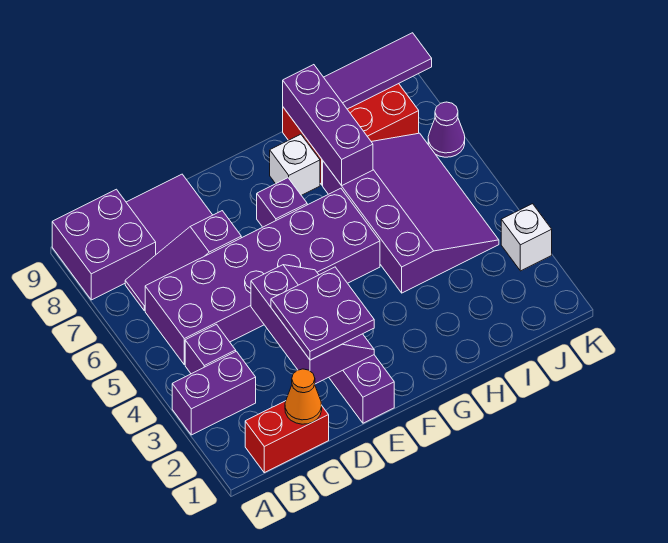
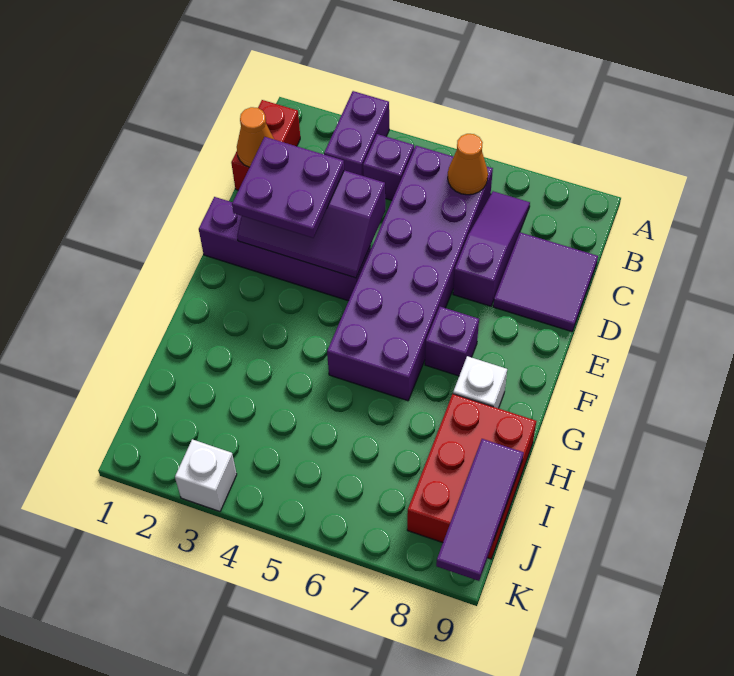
purple brick A8:B9 level 1 -> none
none -> orange cone B6 level 2
purple slope H4:J7 level 1 top H -> none
purple brick H7:H9 level 2 -> none
purple cone K7 level 1 -> none

